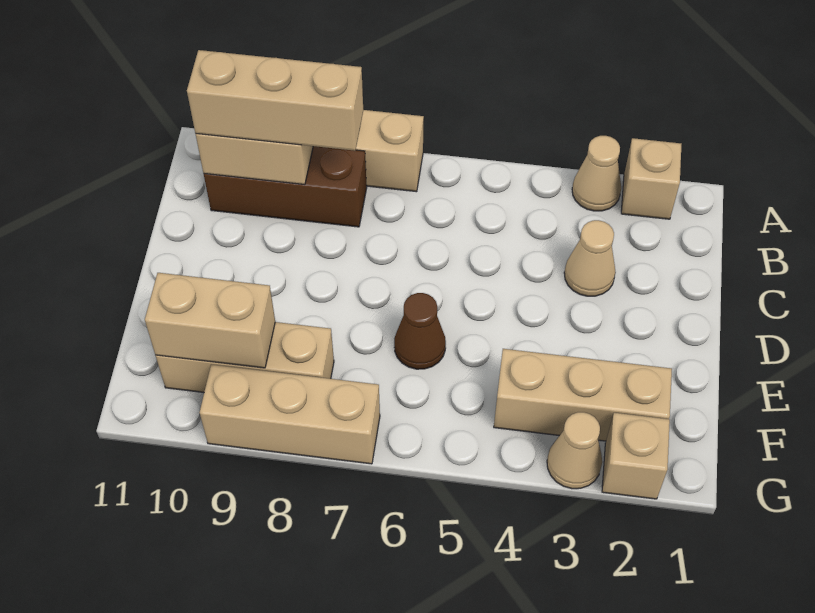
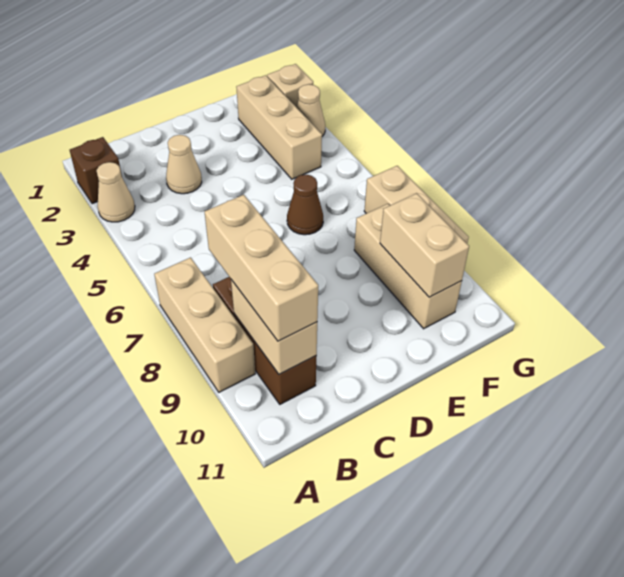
tan brick A2 level 1 -> brown brick A2 level 1

